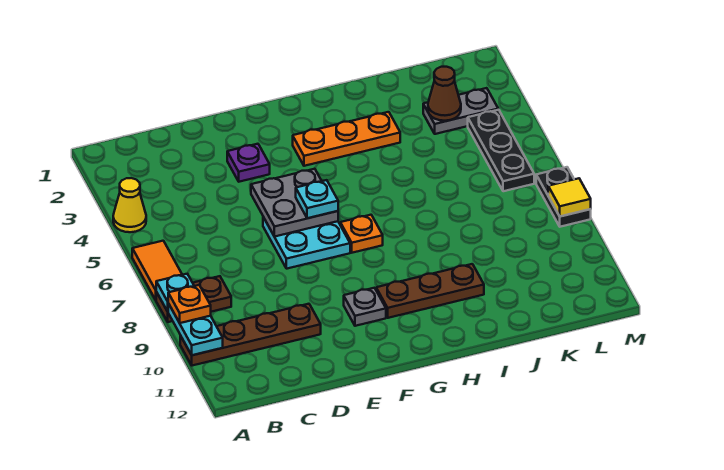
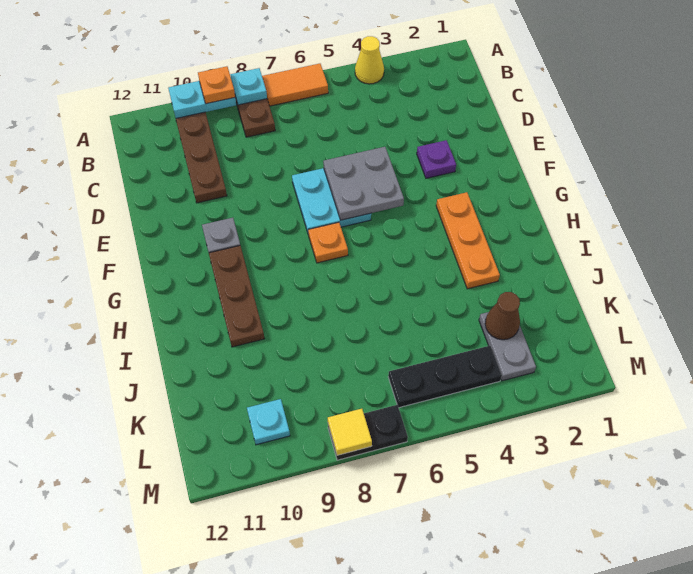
cyan plate F6 level 3 -> cyan plate L10 level 1

